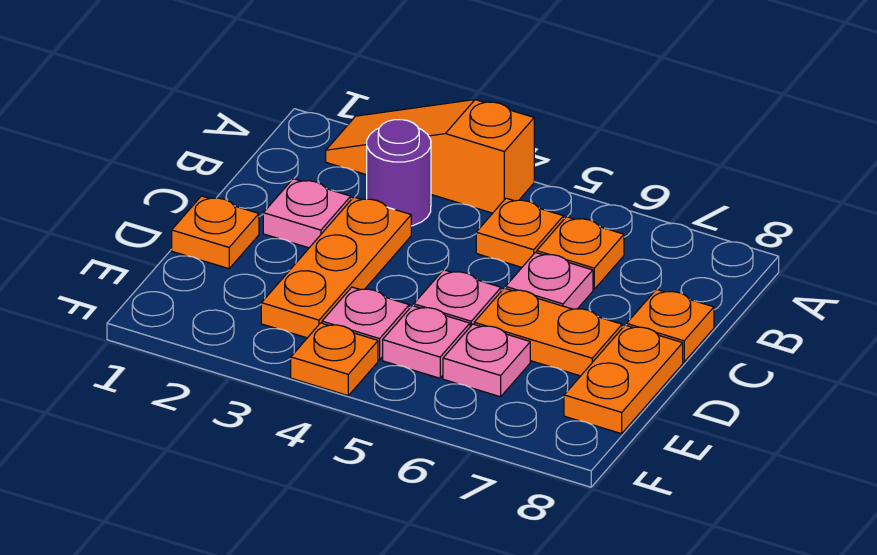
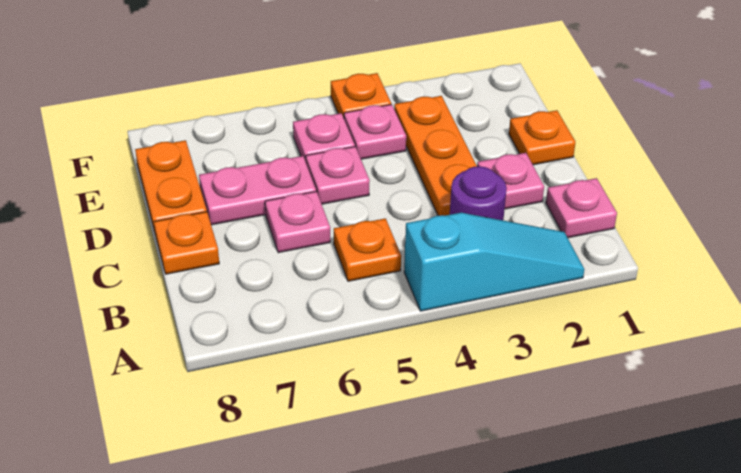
orange slope A2:A4 level 1 top 4 -> cyan slope A2:A4 level 1 top 4
orange plate B6 level 1 -> none
orange plate D6:D7 level 1 -> pink plate D6:D7 level 1
pink plate E6 level 1 -> pink plate B1 level 1

